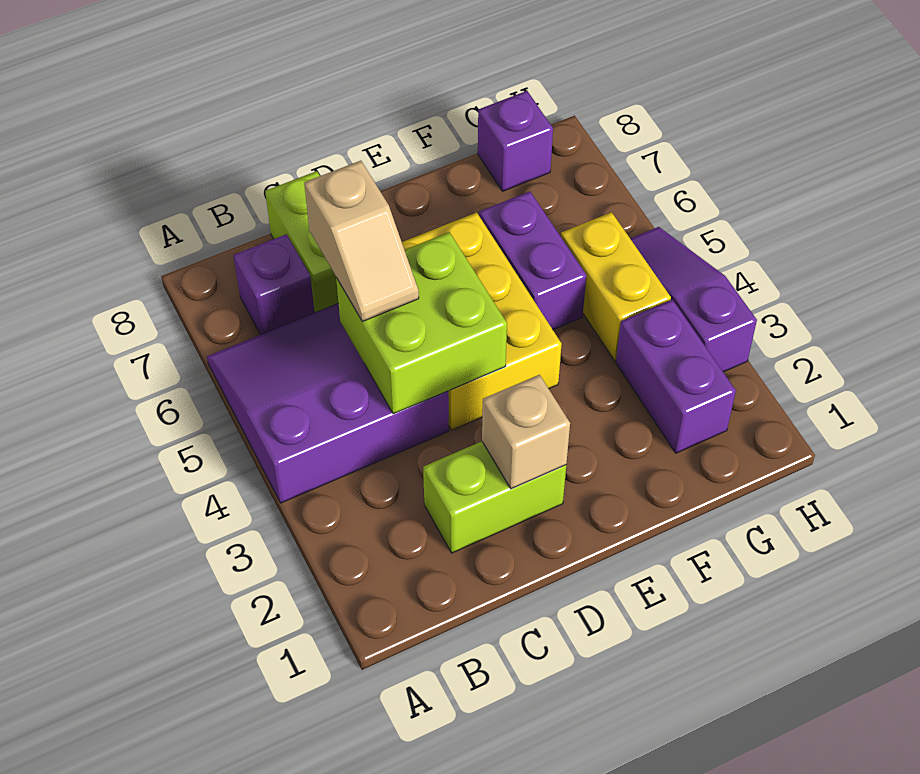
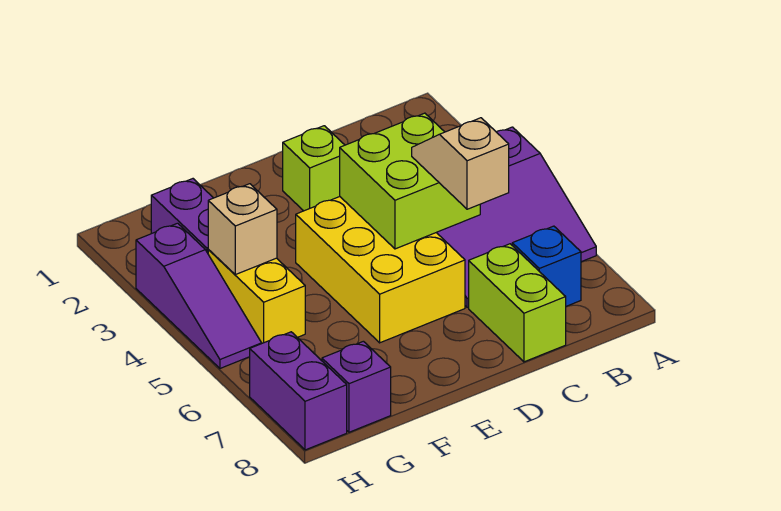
purple brick B7 level 1 -> blue brick B7 level 1
lime brick C2:D2 level 1 -> lime brick D2 level 1
tan brick D2 level 2 -> tan brick G4 level 2
purple brick F5:F6 level 1 -> purple brick H7:H8 level 1

